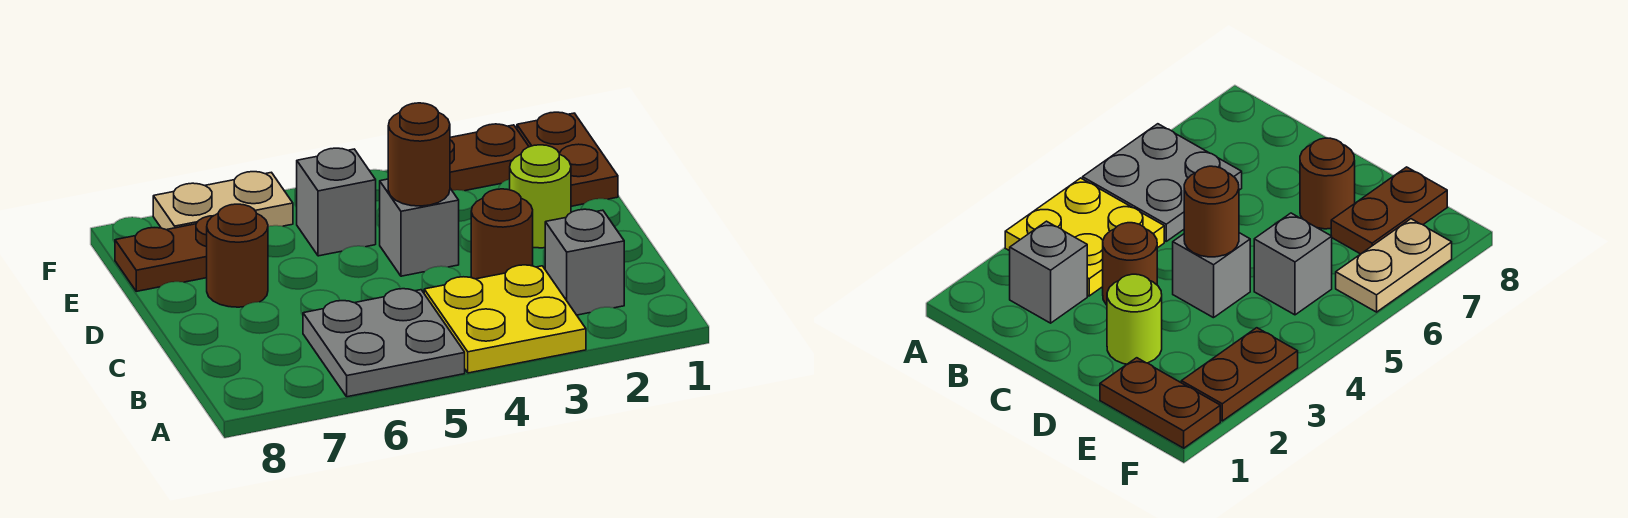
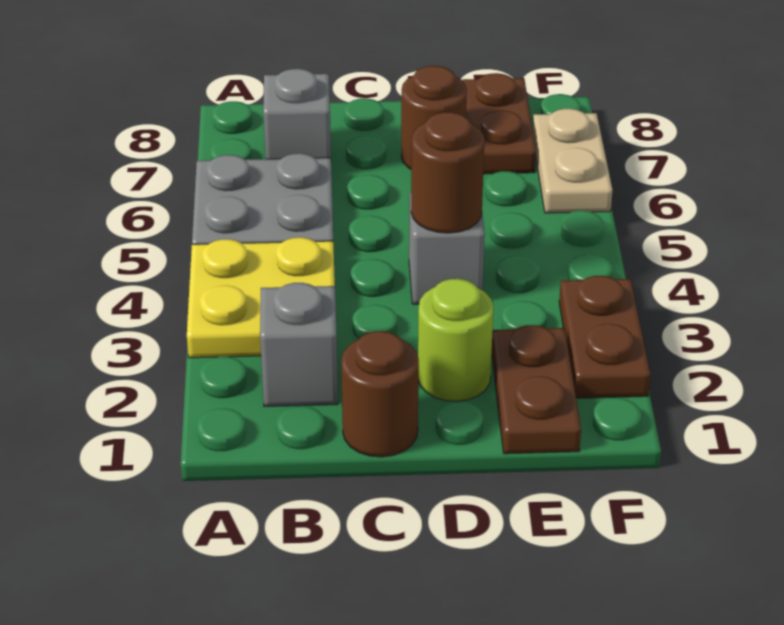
brown round brick C3 level 1 -> brown round brick C1 level 1
brown plate E1:F1 level 1 -> brown plate E1:E2 level 1
grey brick E5 level 1 -> grey brick B7 level 1

